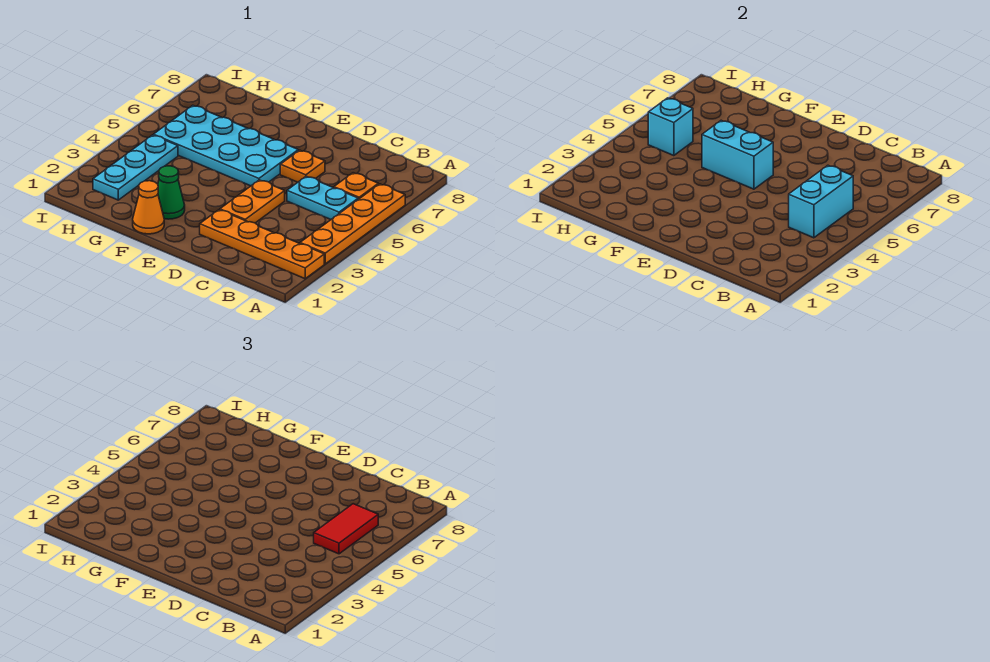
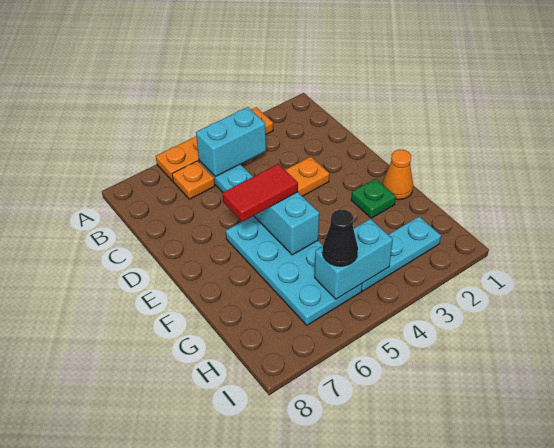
orange plate A2:D2 level 1 -> none
red tile B5:B6 level 3 -> red tile E5:E6 level 3
orange plate D6 level 1 -> none
green cone F2 level 1 -> green plate F2 level 1
cyan brick H5 level 2 -> cyan brick H4:H5 level 2
none -> black cone H5 level 3

